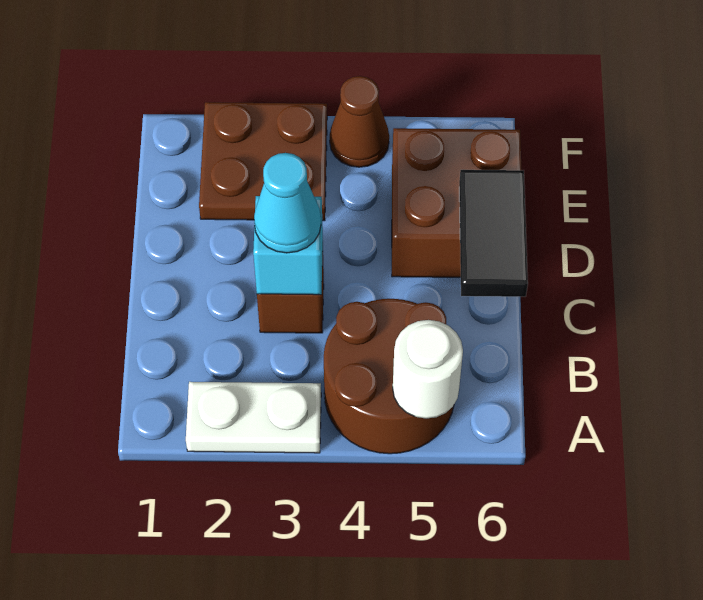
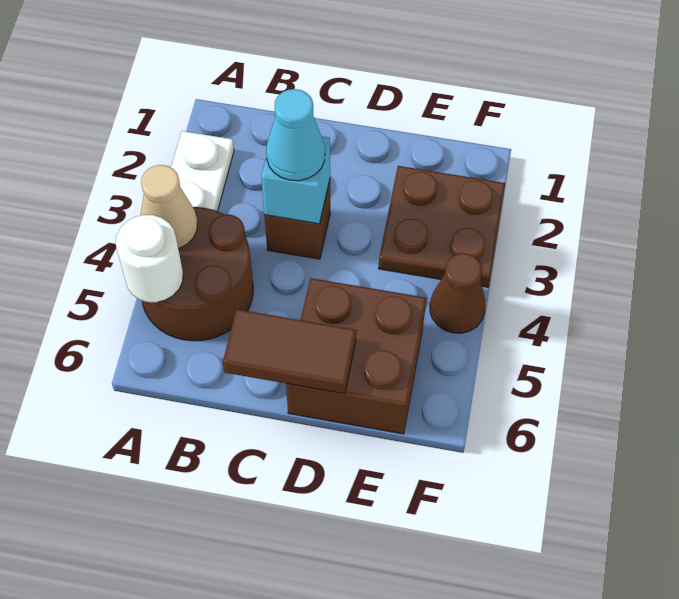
none -> tan cone A4 level 2
black tile C6:D6 level 2 -> brown tile C6:D6 level 2

